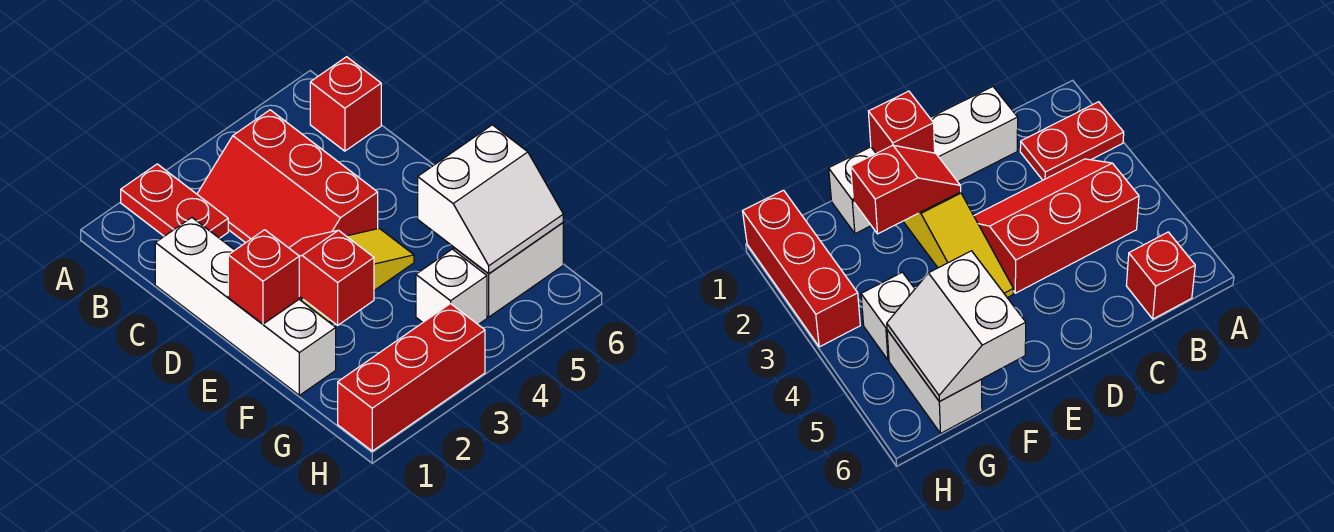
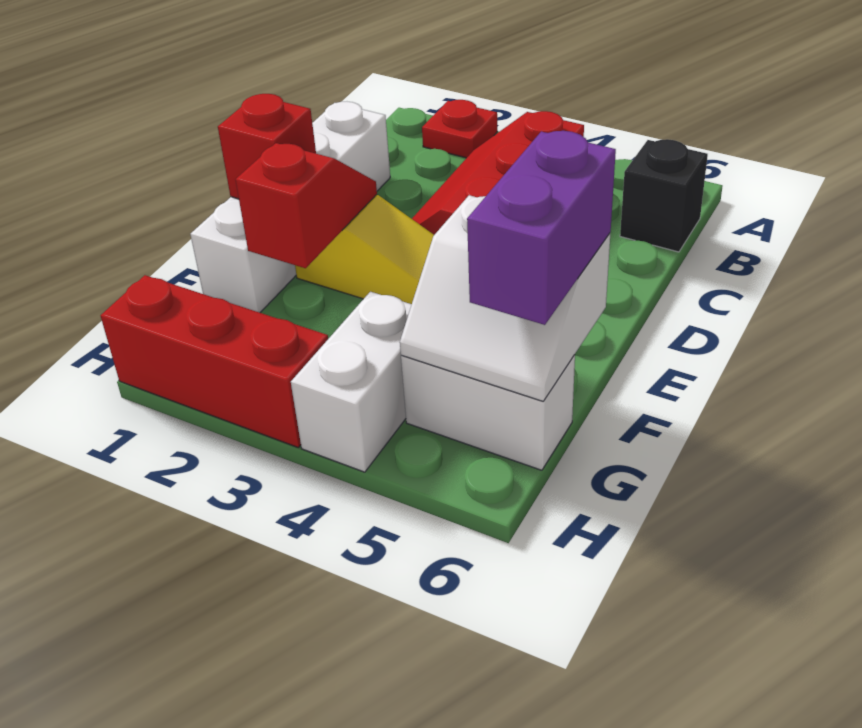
red plate A2:B2 level 1 -> red plate A2 level 1
red brick B6 level 1 -> black brick B6 level 1
none -> purple brick F6:G6 level 3
white brick G4 level 1 -> white brick G4:H4 level 1

